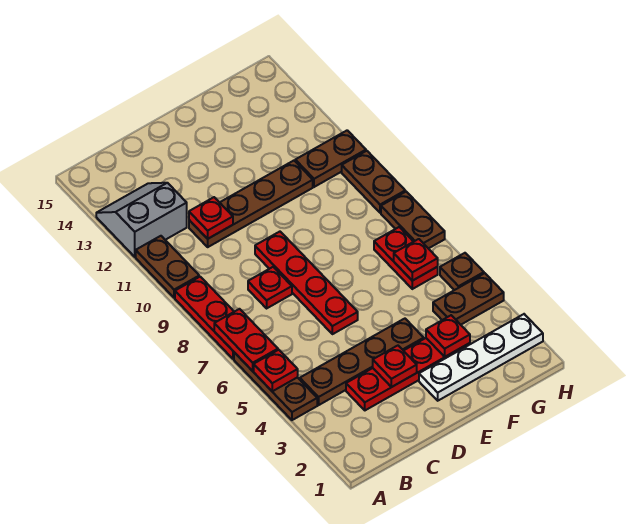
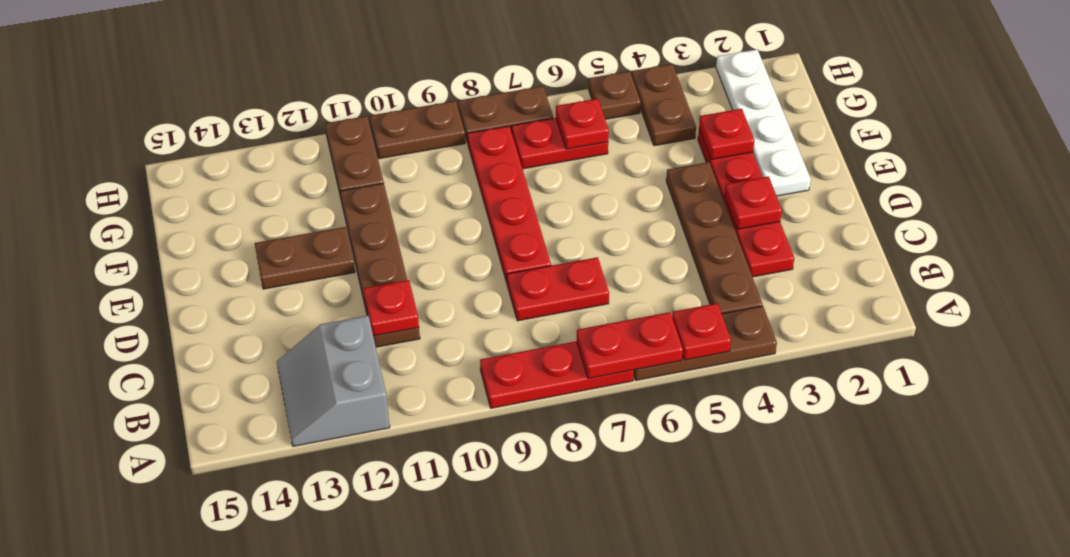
brown plate A10:A11 level 1 -> brown plate E12:E13 level 1
red plate C8 level 1 -> red plate C7:C8 level 1
red plate D6:D9 level 1 -> red plate D8:G8 level 1

